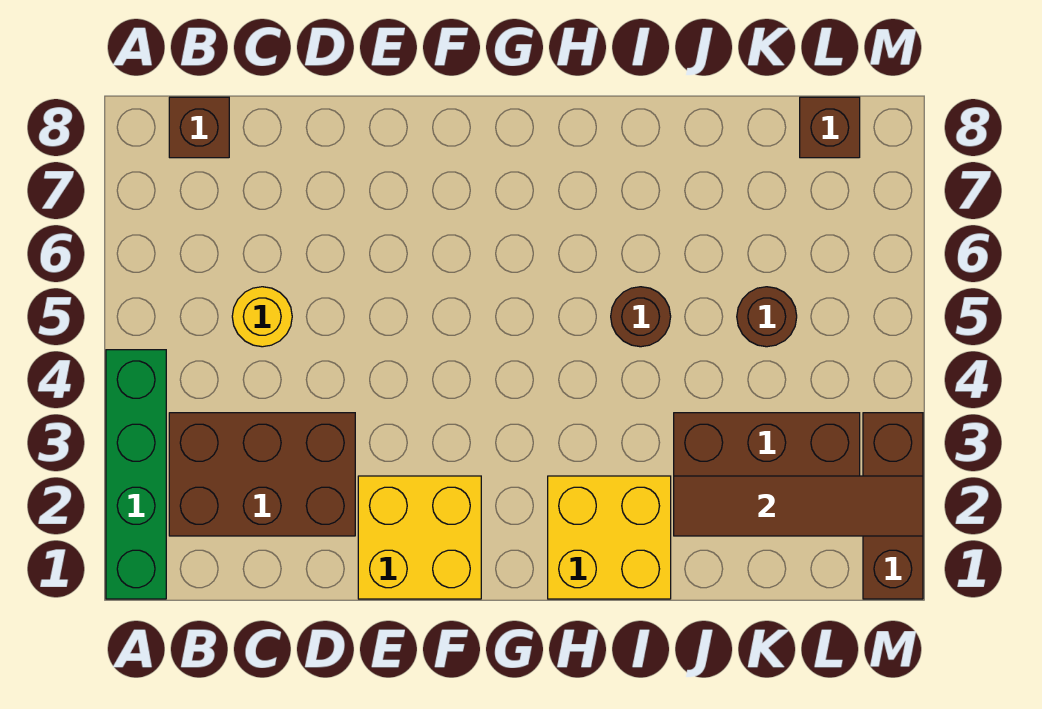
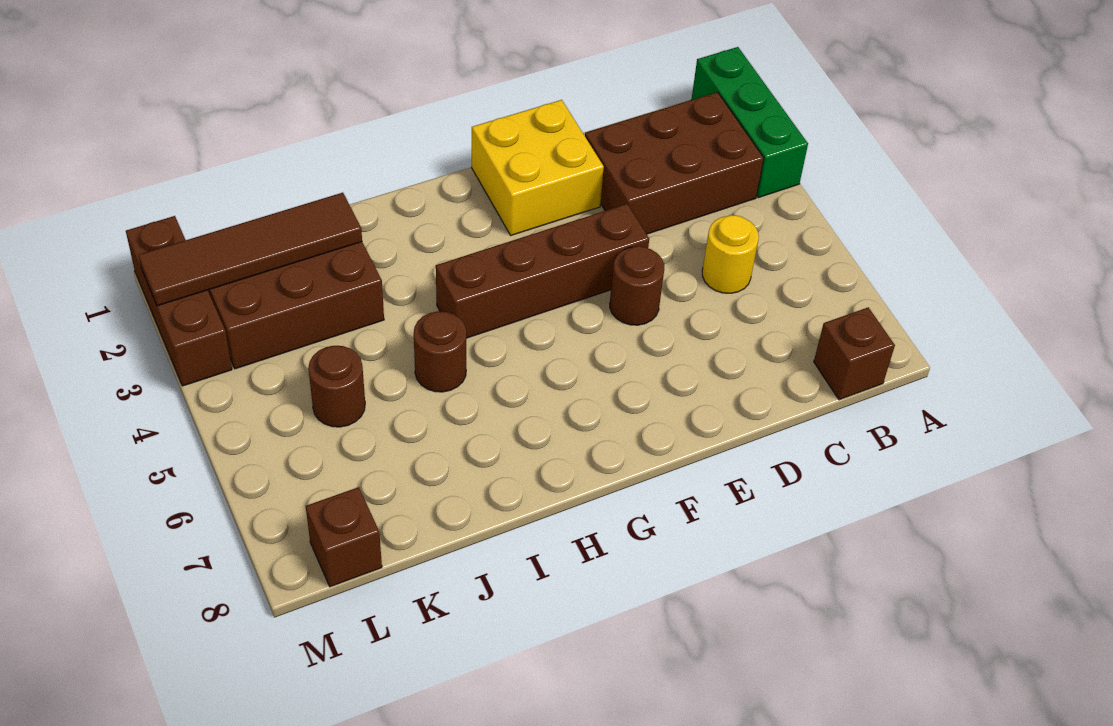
green brick A1:A4 level 1 -> green brick A1:A3 level 1
none -> brown brick E4:H4 level 1
none -> brown round brick E5 level 1
yellow brick H1:I2 level 1 -> none

